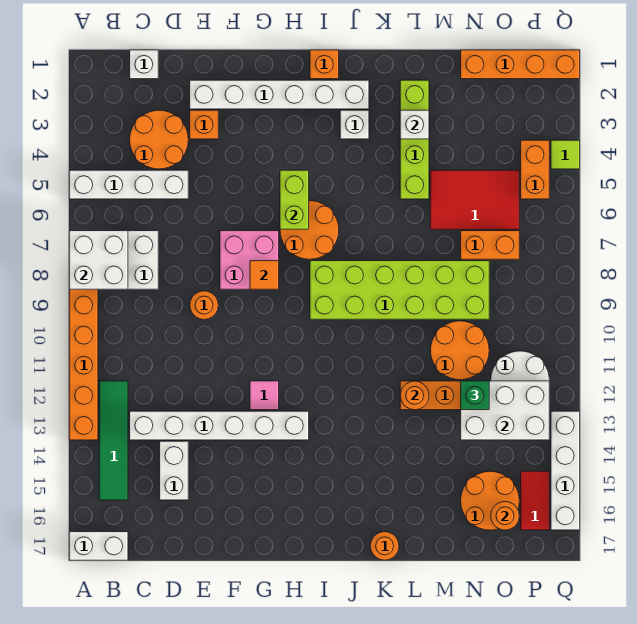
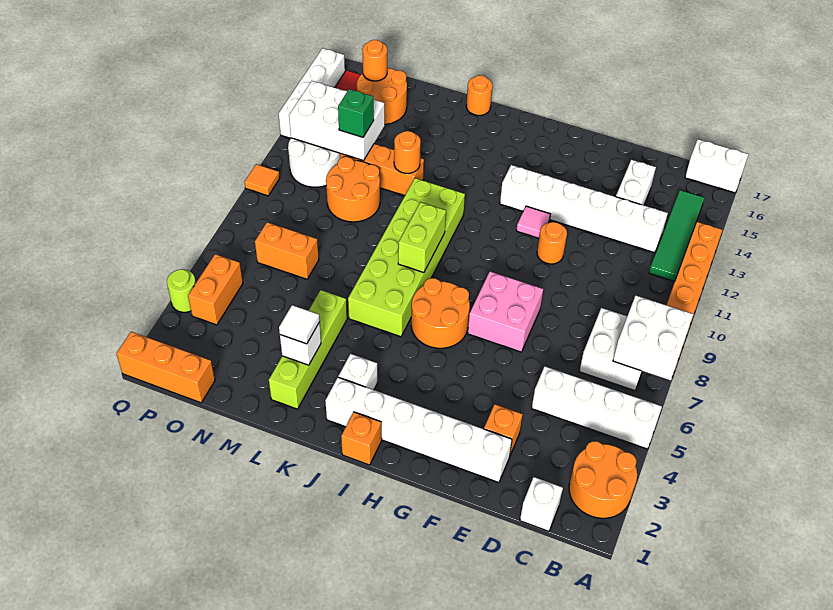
orange round brick C3:D4 level 1 -> orange round brick A2:B3 level 1
orange round brick E9 level 1 -> orange round brick F11 level 1
orange tile G8 level 2 -> orange tile Q10 level 1
lime brick H5:H6 level 2 -> lime brick J8:J9 level 2
lime brick I8:N9 level 1 -> lime brick J6:K11 level 1
none -> white tile L3 level 3
red tile M5:O6 level 1 -> none
orange brick N1:Q1 level 1 -> orange brick O1:Q1 level 1
lime tile Q4 level 1 -> lime round brick Q4 level 1

